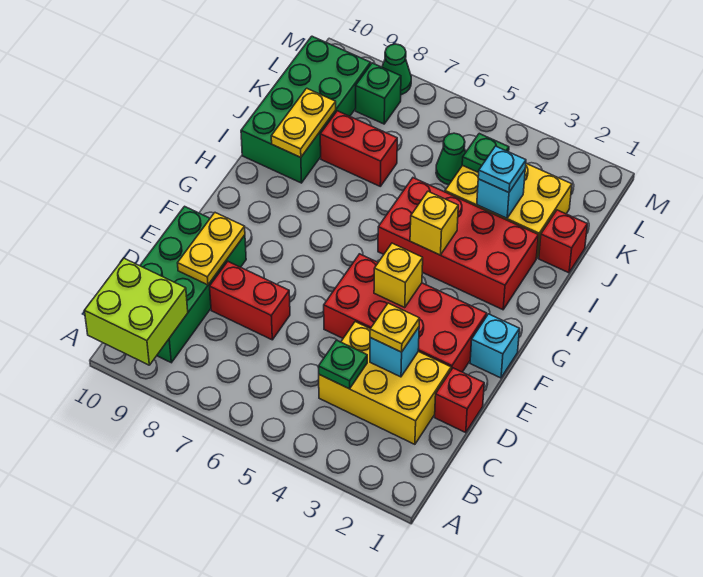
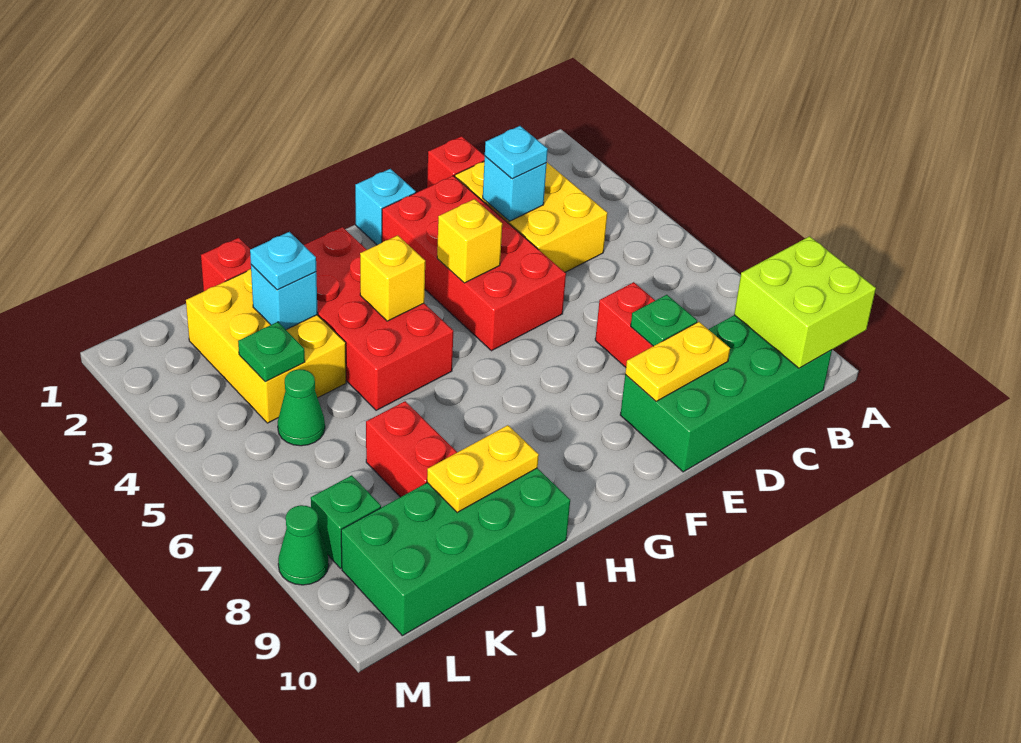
green plate C4 level 2 -> green plate D8 level 2
yellow plate D3 level 3 -> cyan plate D3 level 3

